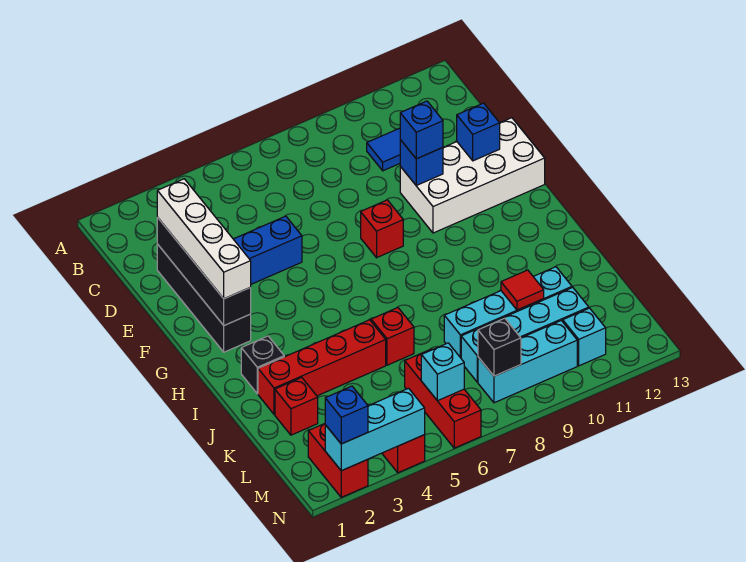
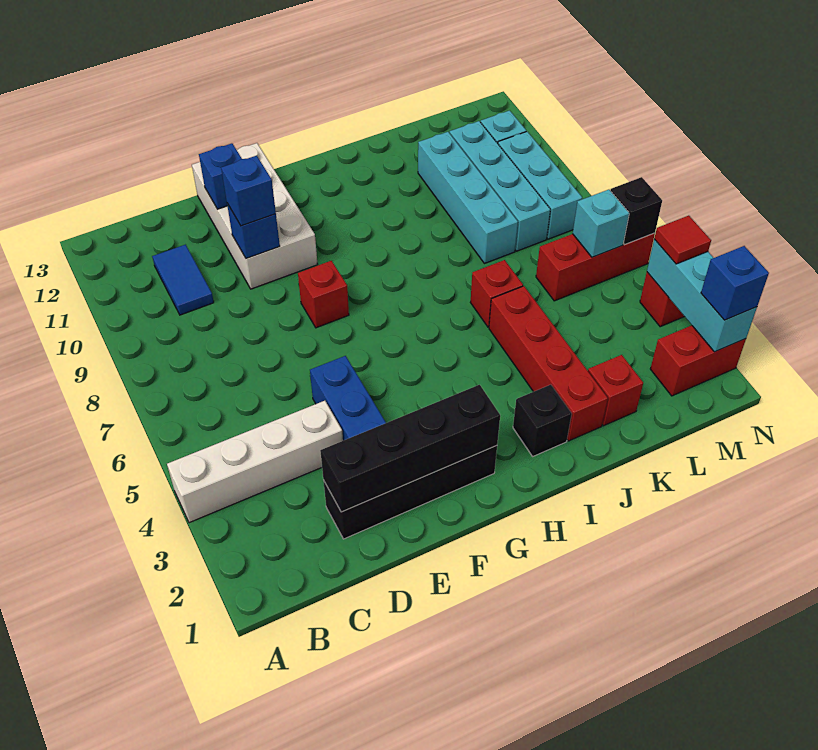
white brick D2:G2 level 3 -> white brick A4:D4 level 1
red tile K10 level 2 -> red tile N4 level 3
black brick M8 level 2 -> black brick N6 level 2

